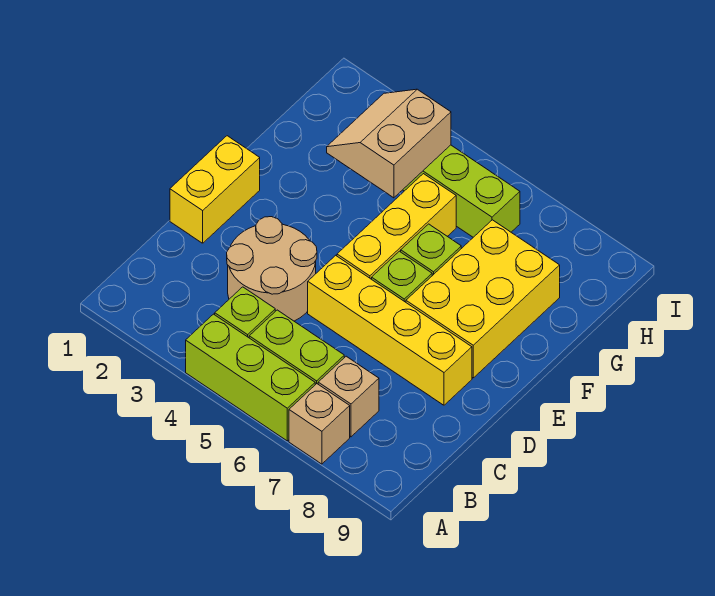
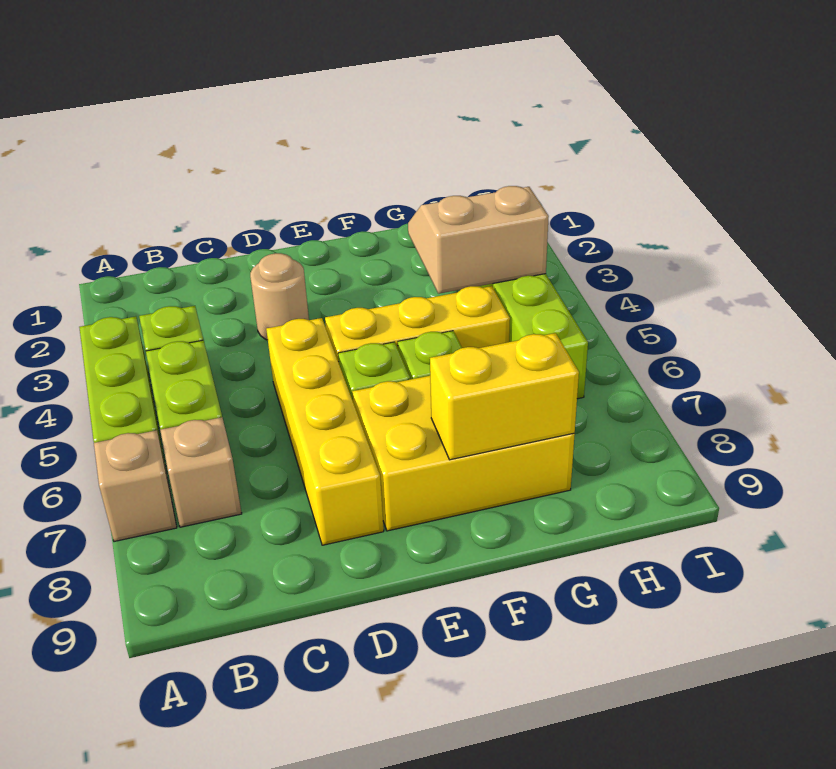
tan round brick C3:D4 level 1 -> tan round brick D3 level 1
yellow brick D1:E1 level 1 -> yellow brick F8:G8 level 2

